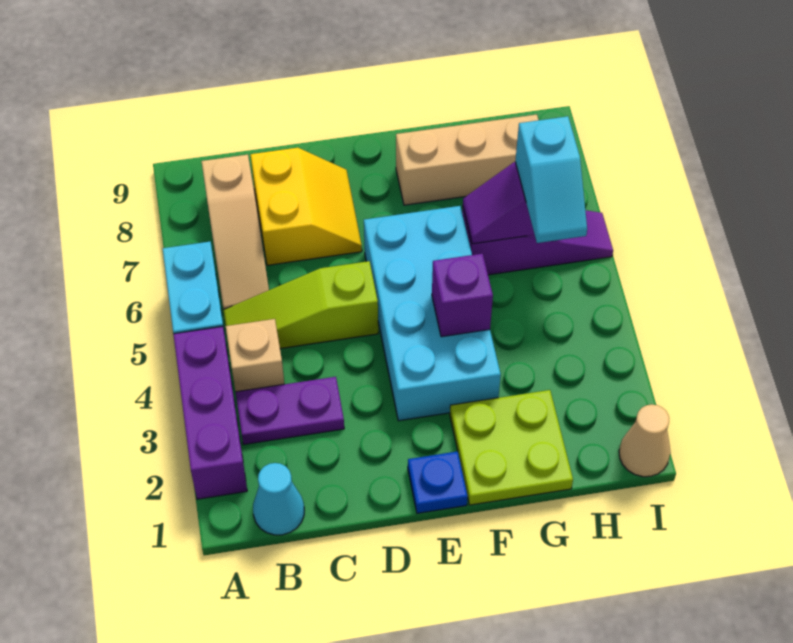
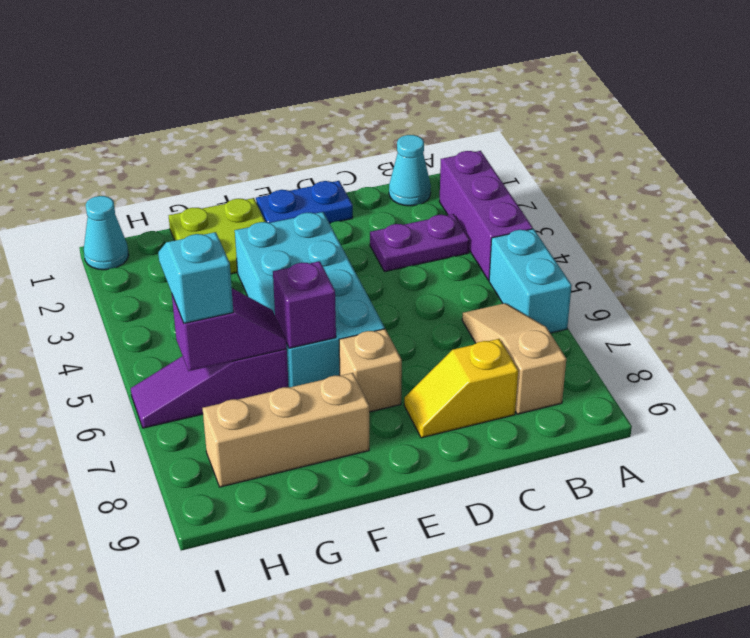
tan brick B4 level 1 -> tan brick E7 level 1
lime slope B5:D5 level 1 top D -> none
yellow slope C7:D8 level 1 top C -> yellow slope C8:D8 level 1 top C
blue plate E1 level 1 -> blue plate D1:E1 level 1
purple brick F4 level 2 -> purple brick F6 level 2
tan cone I1 level 1 -> cyan cone I1 level 1

